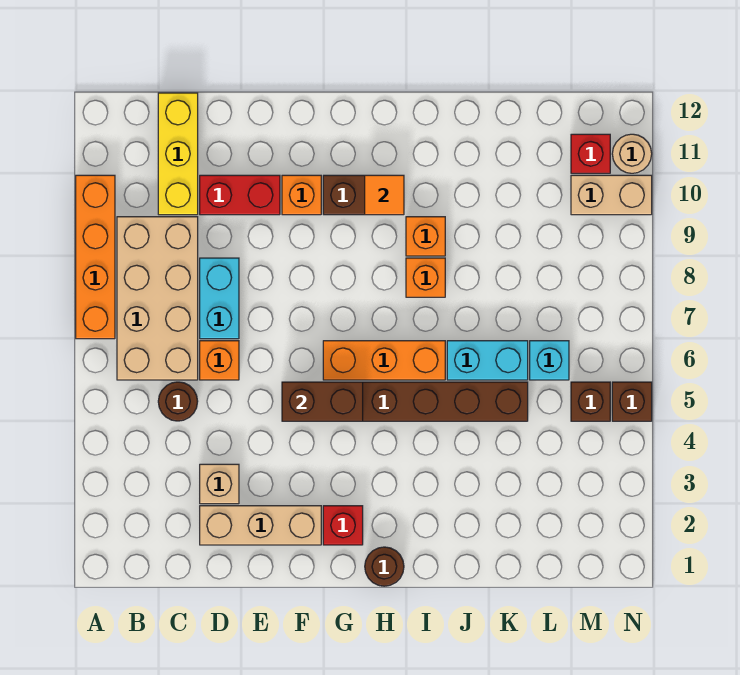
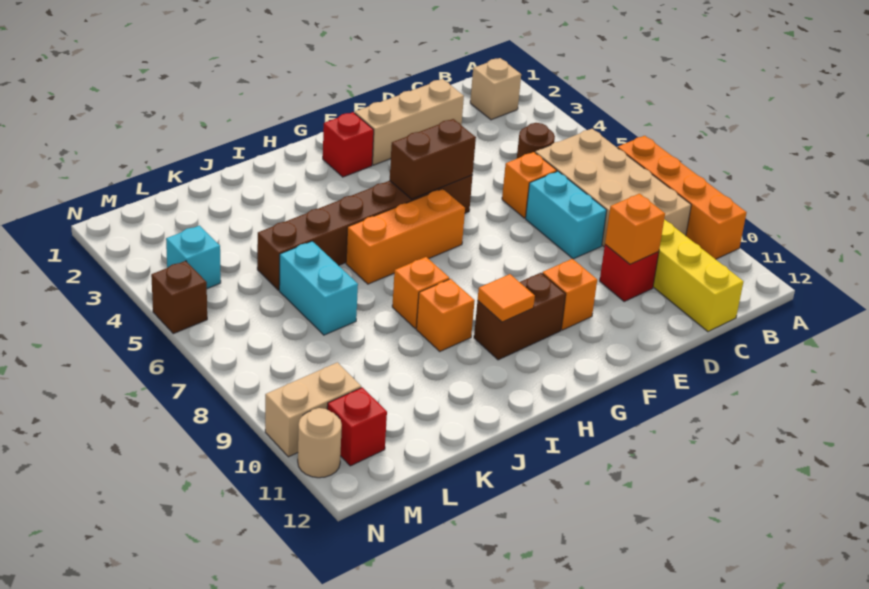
tan brick D3 level 1 -> tan brick B2 level 1
red brick D10:E10 level 1 -> red brick D10 level 1
none -> orange brick D10 level 2
brown round brick H1 level 1 -> none
cyan brick J6:K6 level 1 -> cyan brick K6:K7 level 1
cyan brick L6 level 1 -> cyan brick M4 level 1
brown brick M5 level 1 -> none

